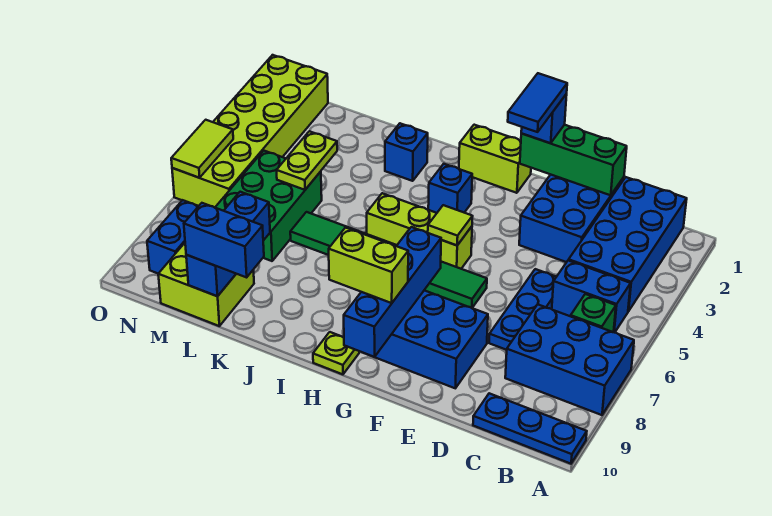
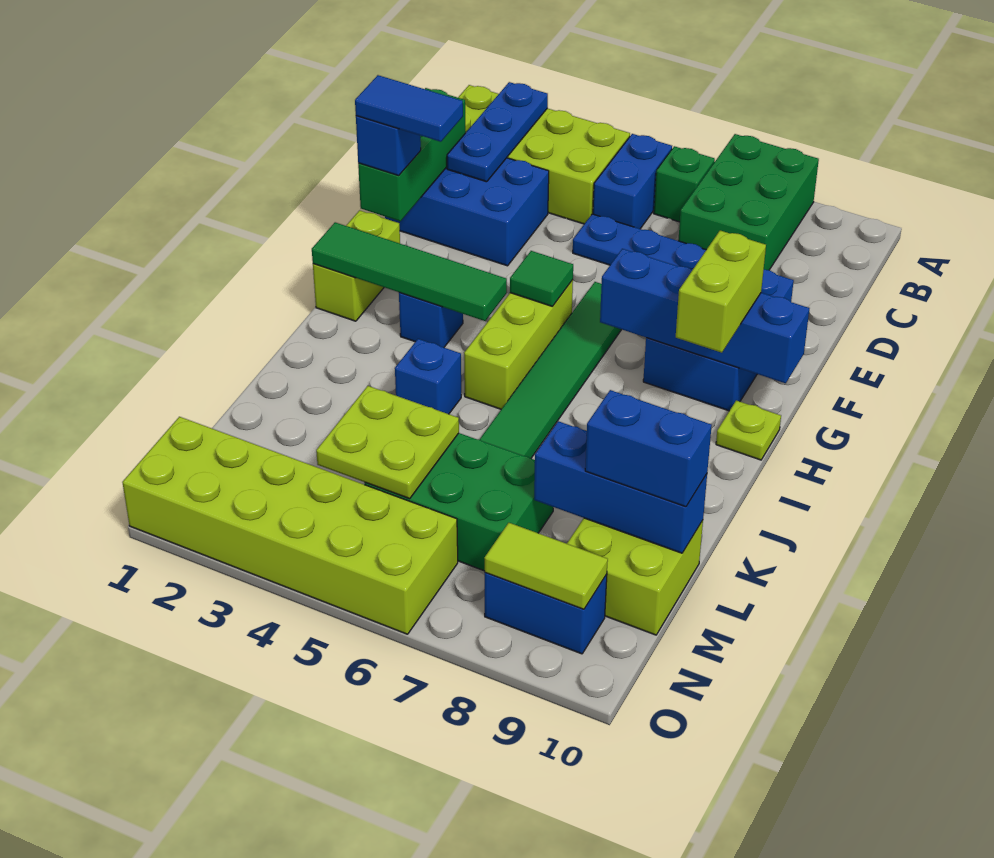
blue brick A7:C8 level 1 -> green brick A7:C8 level 1
blue plate A10:C10 level 1 -> blue plate B2:D2 level 2
blue brick B1:C4 level 1 -> lime brick B1:C4 level 1
lime tile G5 level 2 -> green tile G5 level 2
none -> green tile H1:H4 level 2
blue brick J2 level 1 -> blue brick J4 level 1
blue brick K10:L10 level 3 -> blue brick L9:L10 level 3
lime plate L4:L5 level 2 -> lime plate L4:M5 level 2
lime tile O5:O6 level 2 -> lime tile N8:N9 level 2

